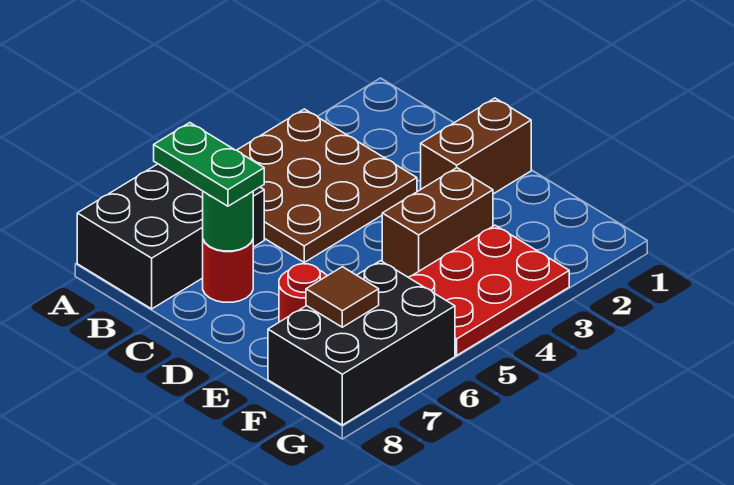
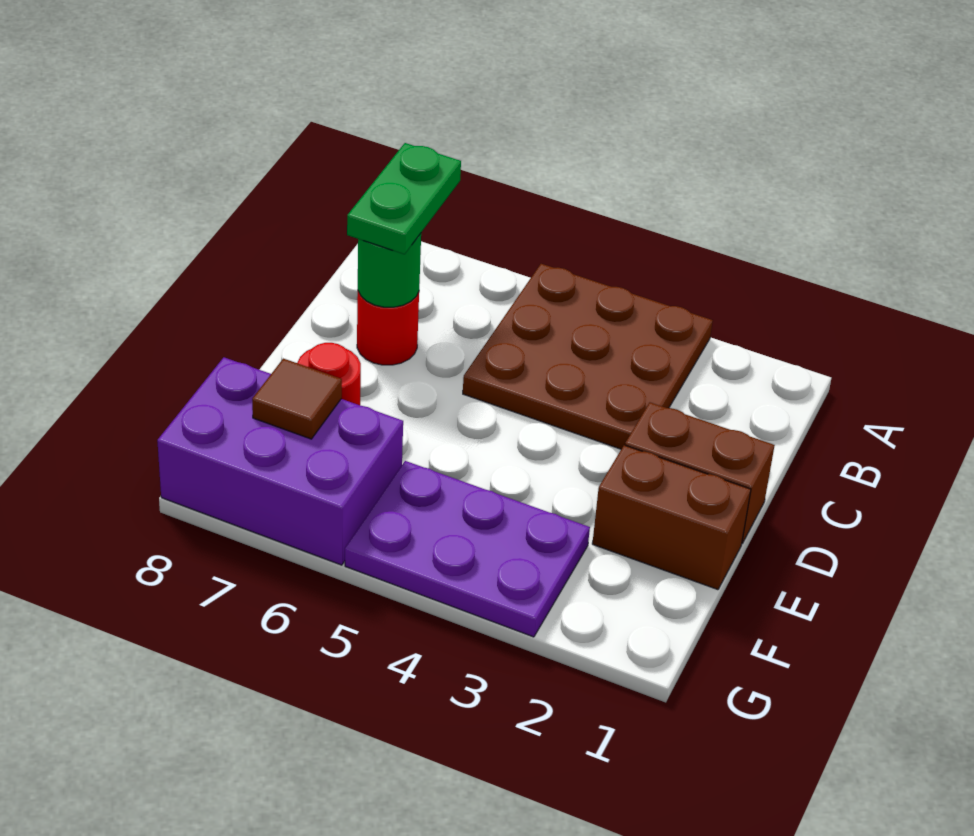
black brick A6:B8 level 1 -> none
brown brick E3:E4 level 1 -> brown brick E1:E2 level 1
red plate F3:G5 level 1 -> purple plate F3:G5 level 1
black brick F6:G8 level 1 -> purple brick F6:G8 level 1

